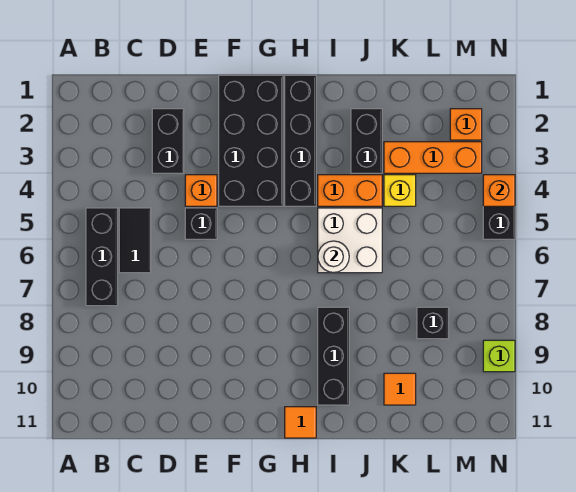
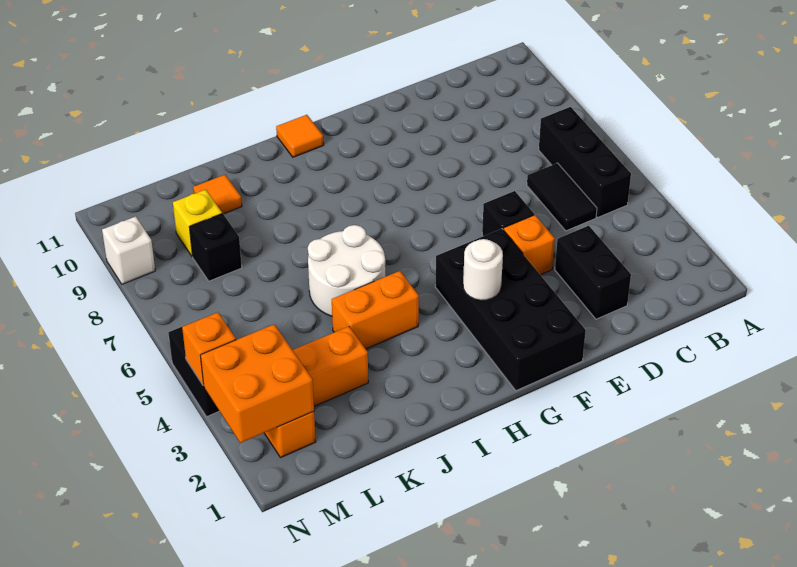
black brick H1:H4 level 1 -> none
white brick I5:J6 level 1 -> white round brick I5:J6 level 1
white round brick I6 level 2 -> white round brick G3 level 2
black brick I8:I10 level 1 -> none
black brick J2:J3 level 1 -> none
yellow brick K4 level 1 -> yellow brick L9 level 1
none -> orange brick M2:N3 level 2
lime brick N9 level 1 -> white brick N9 level 1

